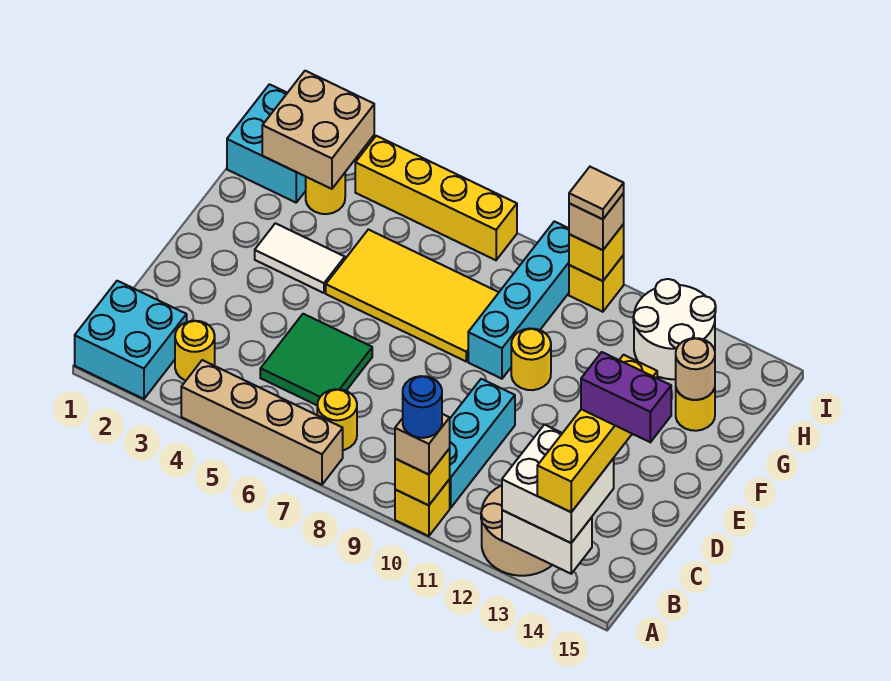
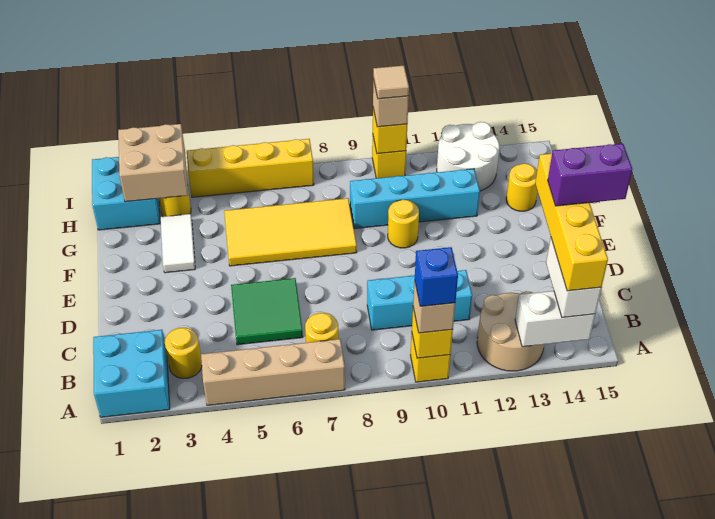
blue round brick A10 level 4 -> blue brick A10 level 4
white brick A13:B14 level 3 -> white brick A14:B14 level 3
cyan brick B10:D10 level 1 -> cyan brick C9:C11 level 1
white tile F3:F4 level 1 -> white tile F3:G3 level 1
cyan brick F9:I9 level 1 -> cyan brick G9:G12 level 1
tan round brick G14 level 2 -> none

